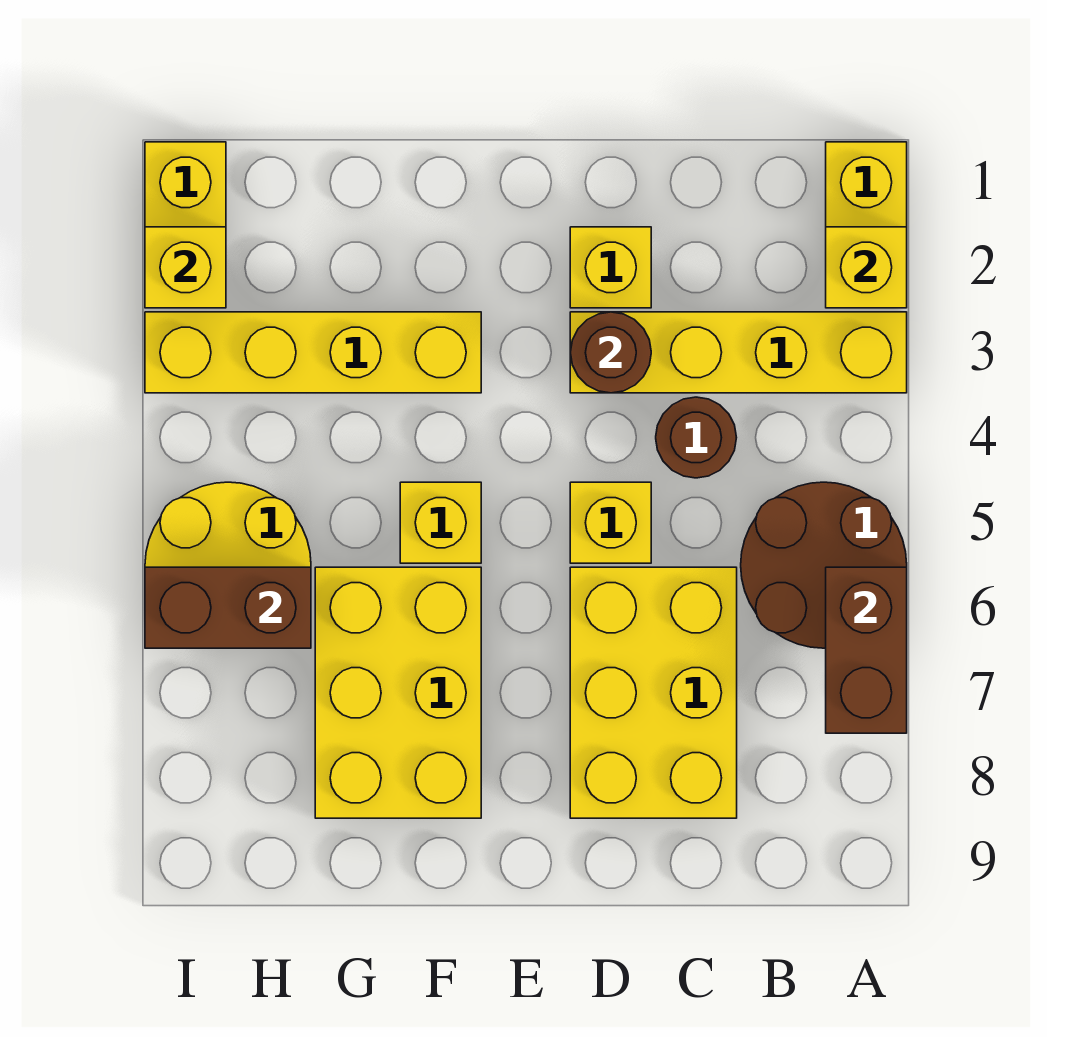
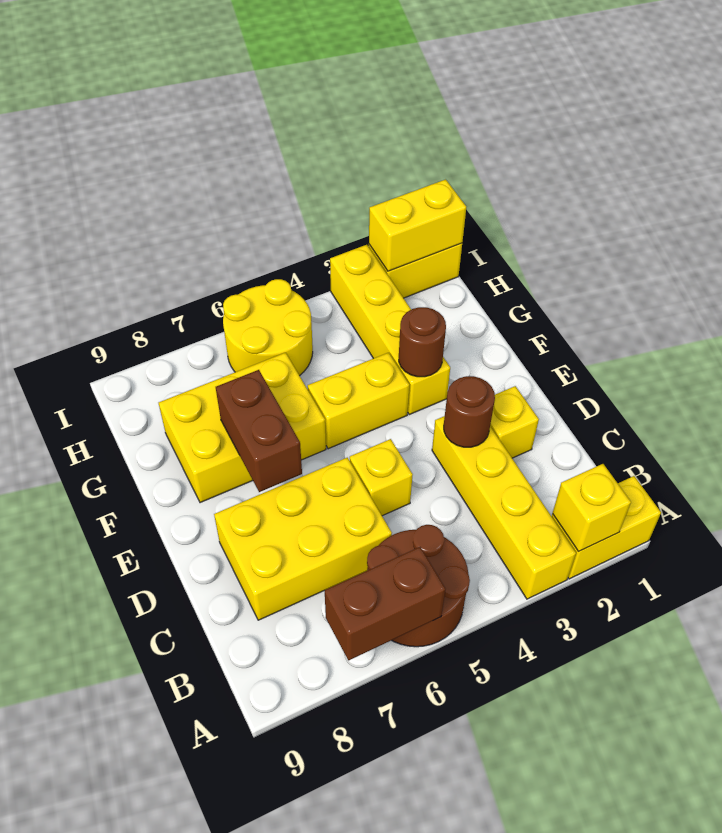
brown round brick C4 level 1 -> brown round brick F3 level 2
yellow brick F5 level 1 -> yellow brick F4:F5 level 1
brown brick H6:I6 level 2 -> brown brick E7:F7 level 2
yellow brick I2 level 2 -> yellow brick I1:I2 level 2

